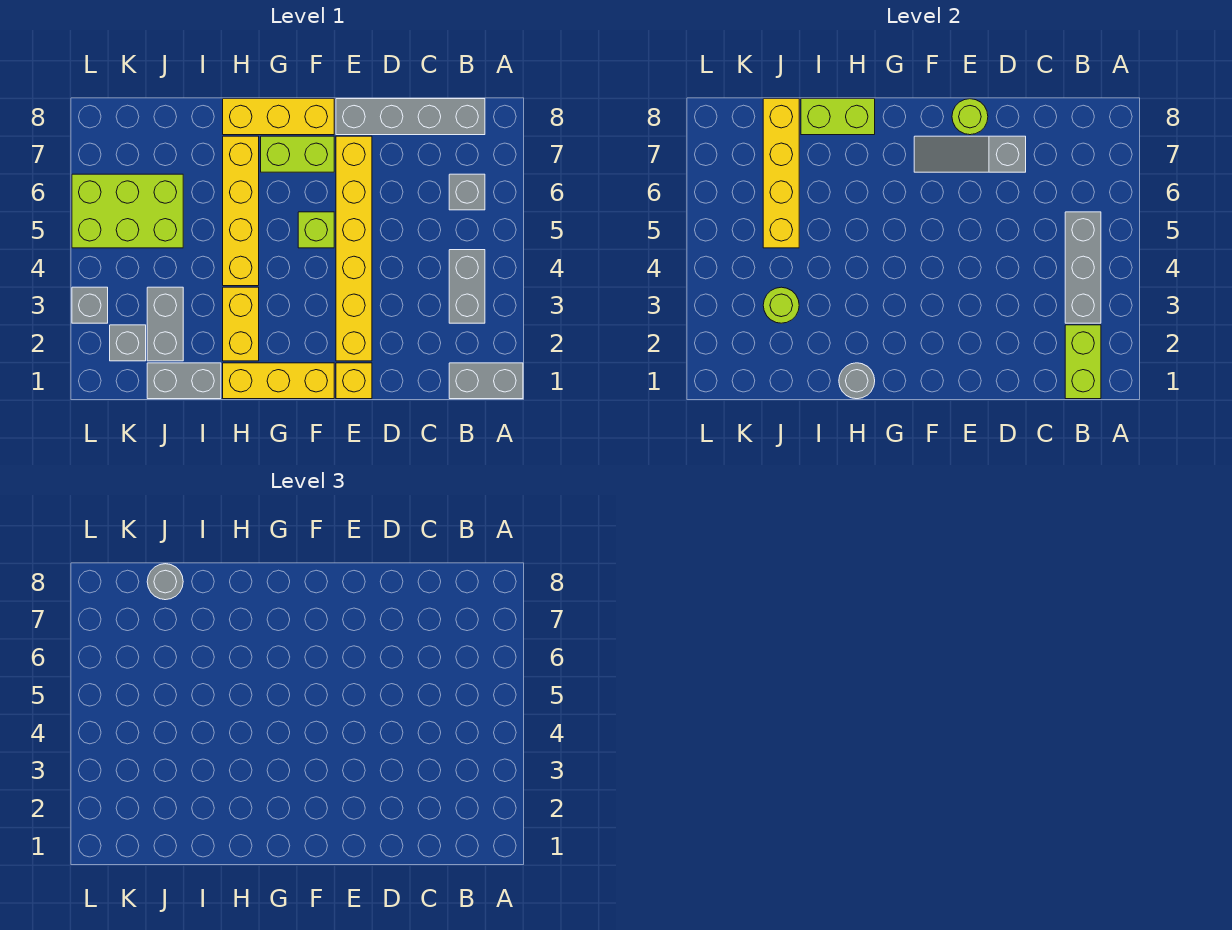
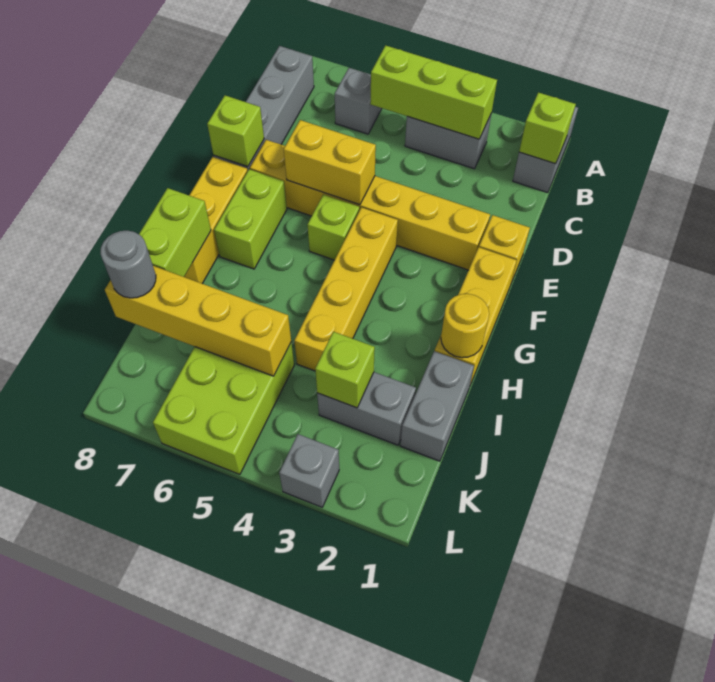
lime brick B1:B2 level 2 -> lime brick B1 level 2
grey brick B3:B5 level 2 -> lime brick B3:B5 level 2
grey slope D7:F7 level 2 top D -> none
lime round brick E8 level 2 -> lime brick E8 level 2
grey round brick H1 level 2 -> yellow round brick H1 level 2
yellow brick H2:H3 level 1 -> yellow brick E5:E6 level 2
yellow brick H4:H7 level 1 -> yellow brick F4:I4 level 1
lime round brick J3 level 2 -> lime brick J3 level 2
grey brick K2 level 1 -> none

